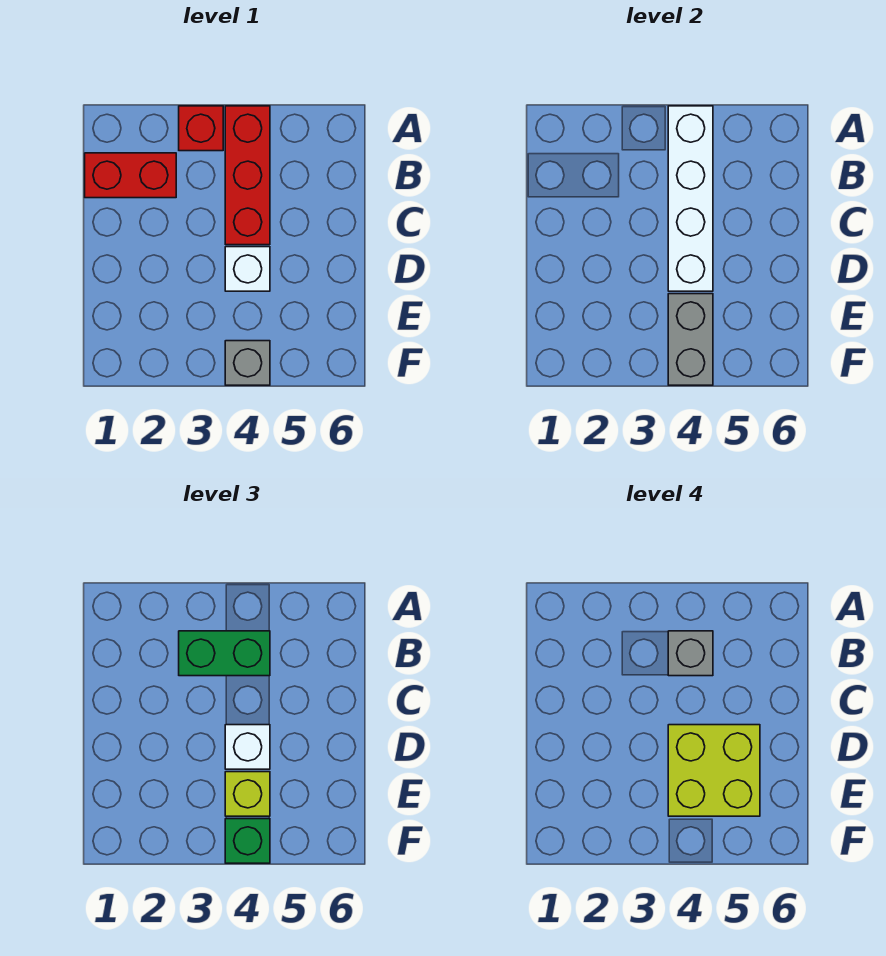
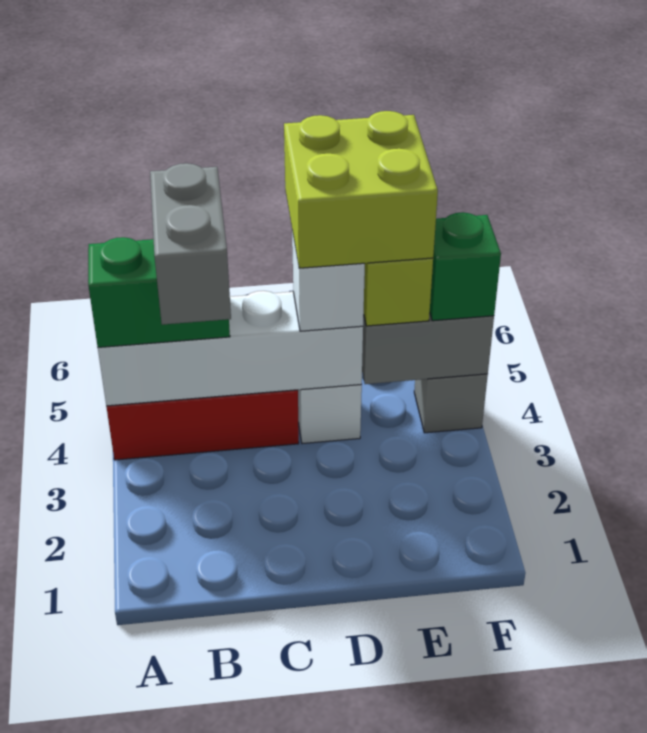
red brick A3 level 1 -> none
red brick B1:B2 level 1 -> none
green brick B3:B4 level 3 -> green brick A4:B4 level 3
grey brick B4 level 4 -> grey brick B3:B4 level 4

